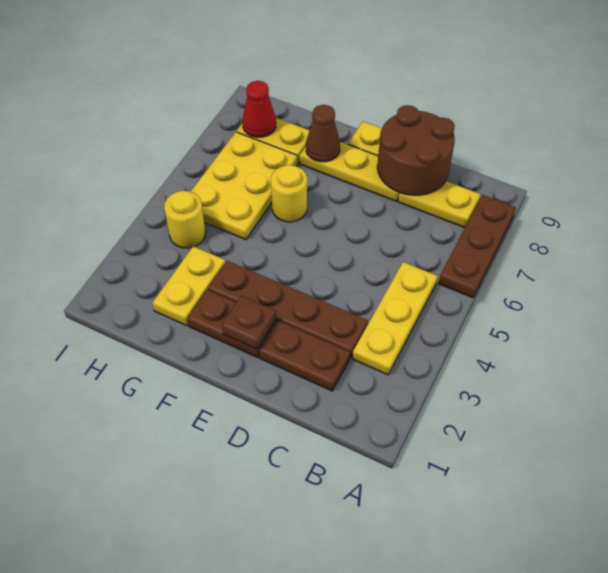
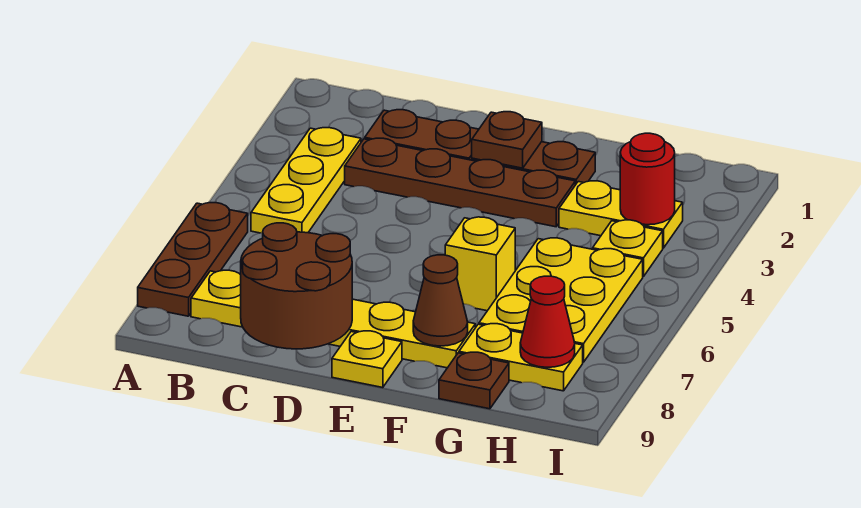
yellow round brick F6 level 1 -> yellow brick F6 level 1
yellow plate G2:G3 level 1 -> yellow plate G3:H3 level 1
none -> brown plate G9 level 1
none -> red round brick H3 level 2
yellow round brick H4 level 1 -> yellow plate H4 level 1

